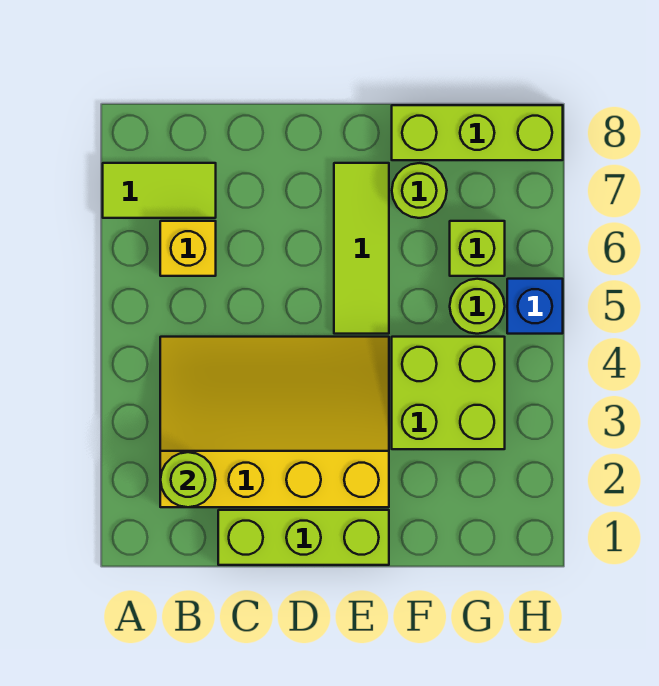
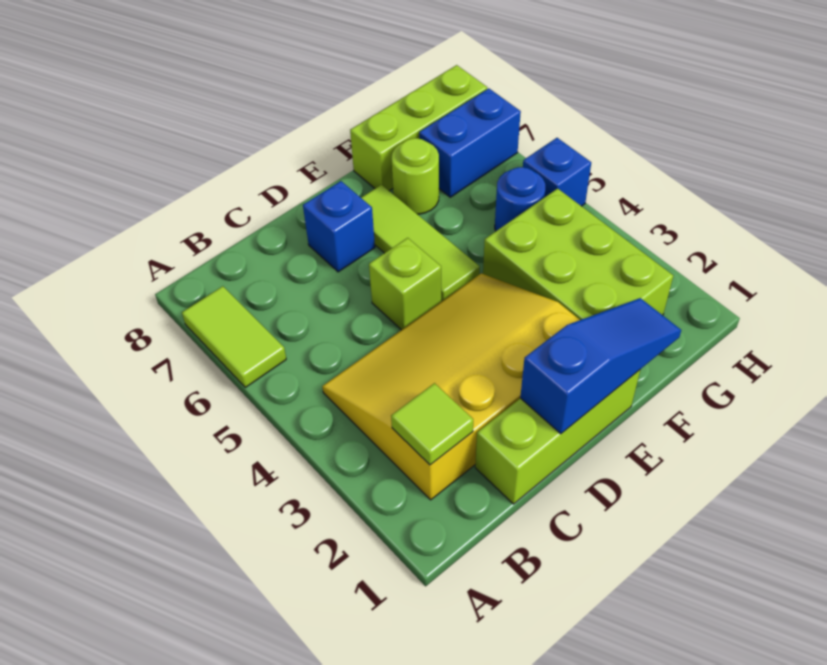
lime tile A7:B7 level 1 -> lime tile A6:A7 level 1
lime round brick B2 level 2 -> lime tile B2 level 2
yellow brick B6 level 1 -> none
none -> blue slope D1:F1 level 2 top D
none -> blue brick D7 level 1
lime brick F3:G4 level 1 -> lime brick F2:G4 level 1
lime round brick G5 level 1 -> blue round brick G5 level 1
lime brick G6 level 1 -> lime brick D5 level 1
none -> blue brick G7:H7 level 1

